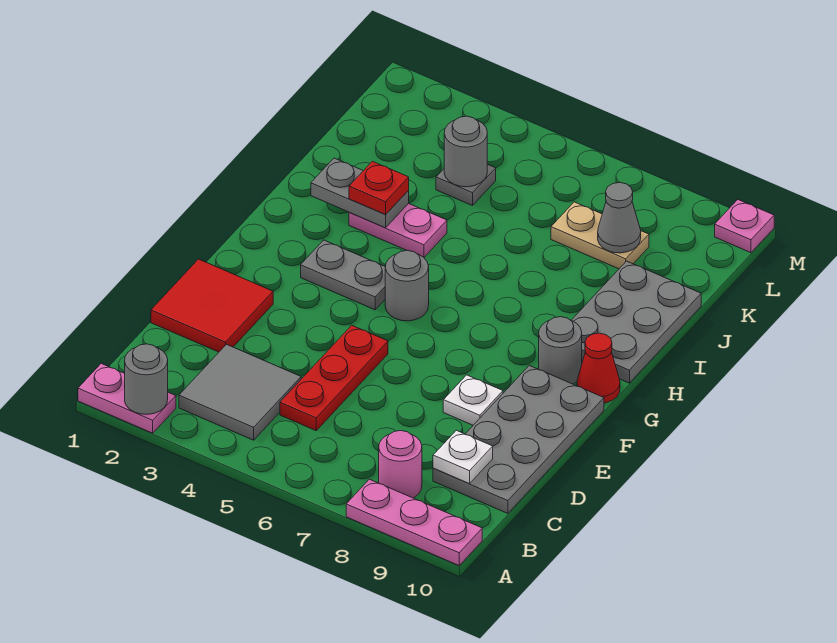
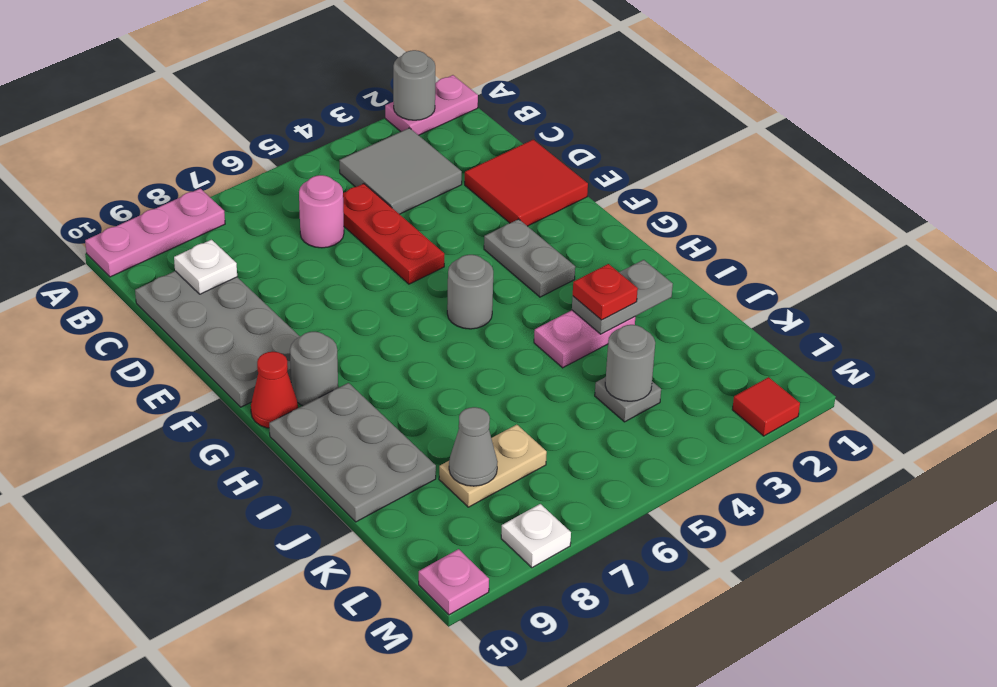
pink round brick B8 level 1 -> pink round brick C6 level 1
white plate E8 level 1 -> white plate M8 level 1
grey plate G3:G4 level 1 -> grey plate F3:G3 level 1
none -> red tile M2 level 1

